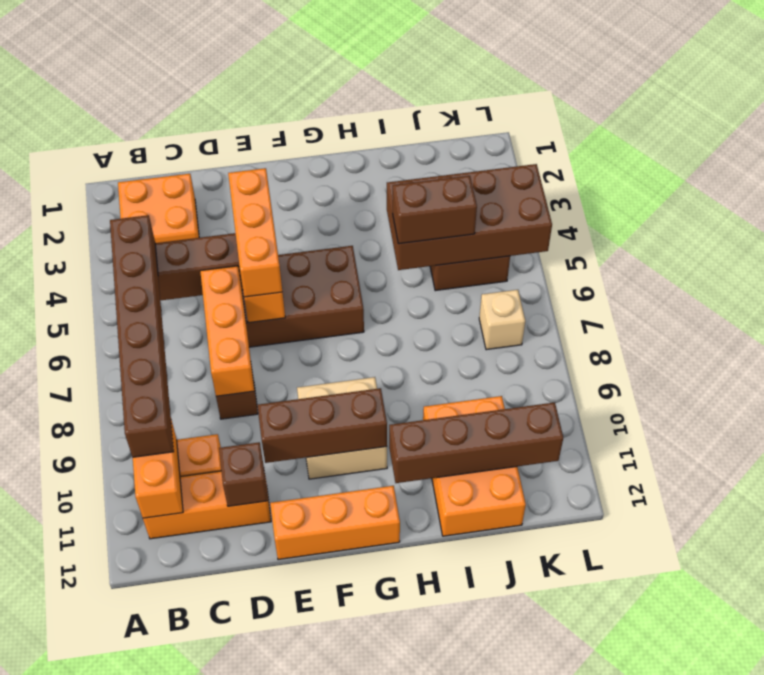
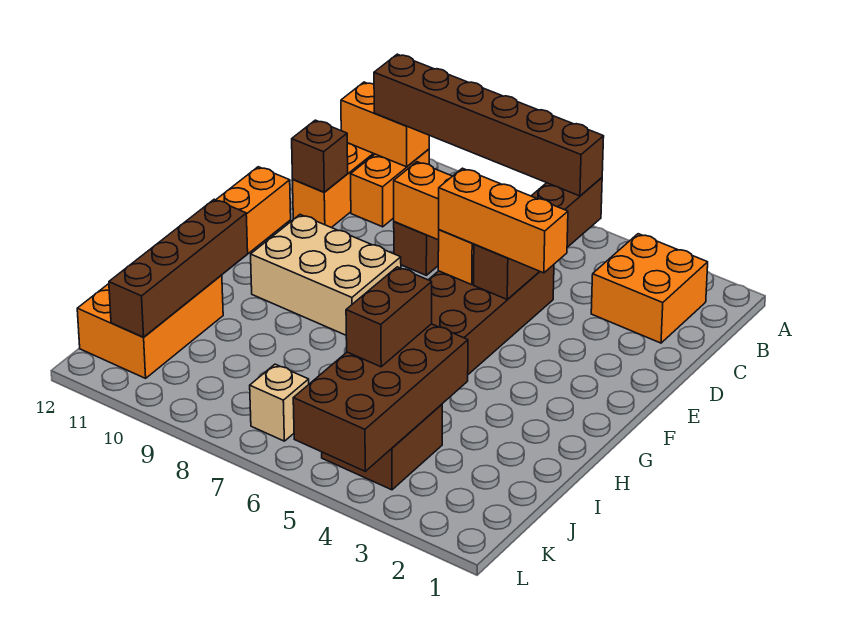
brown brick E10:G10 level 2 -> none
tan brick F9:G10 level 1 -> tan brick F8:G10 level 1
orange brick I10:J12 level 1 -> orange brick I11:K12 level 1

